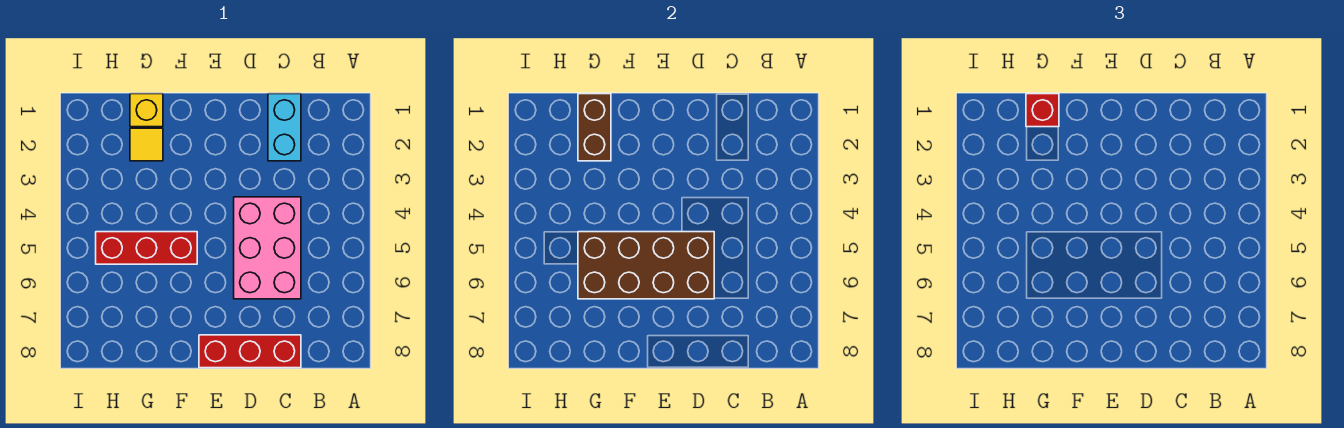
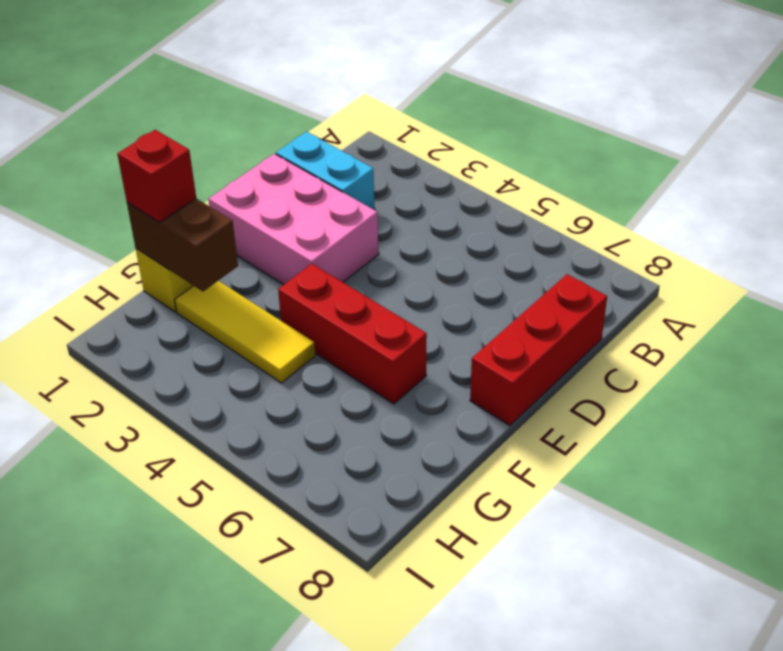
pink brick C4:D6 level 1 -> pink brick D1:E3 level 1
brown brick D5:G6 level 2 -> none
red brick F5:H5 level 1 -> red brick F4:F6 level 1
yellow tile G2 level 1 -> yellow tile G2:G4 level 1

